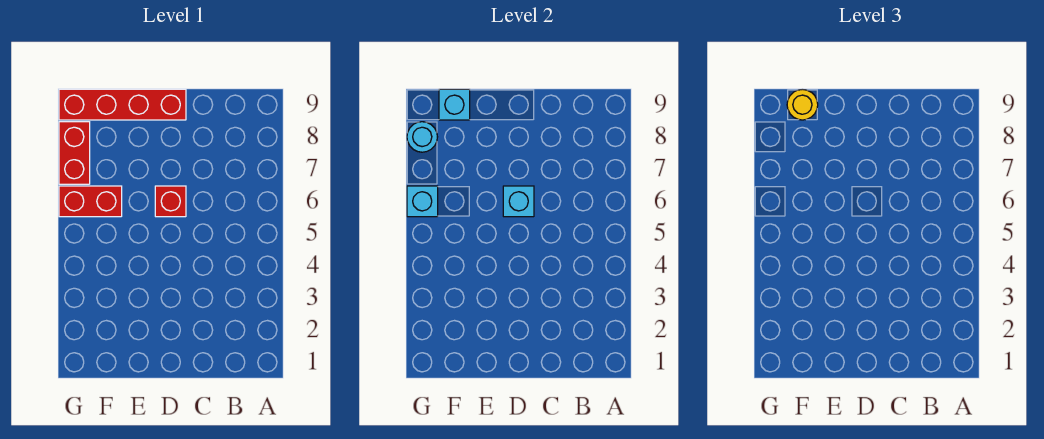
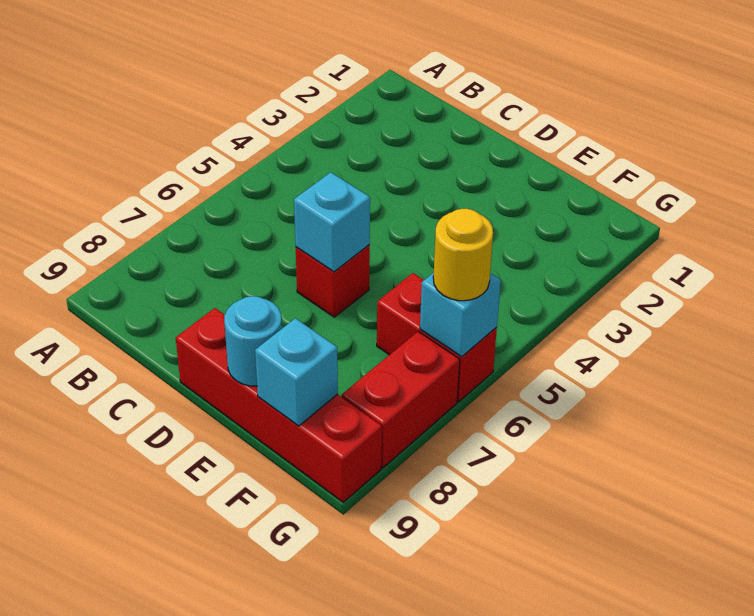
yellow round brick F9 level 3 -> yellow round brick G6 level 3
cyan round brick G8 level 2 -> cyan round brick E9 level 2

